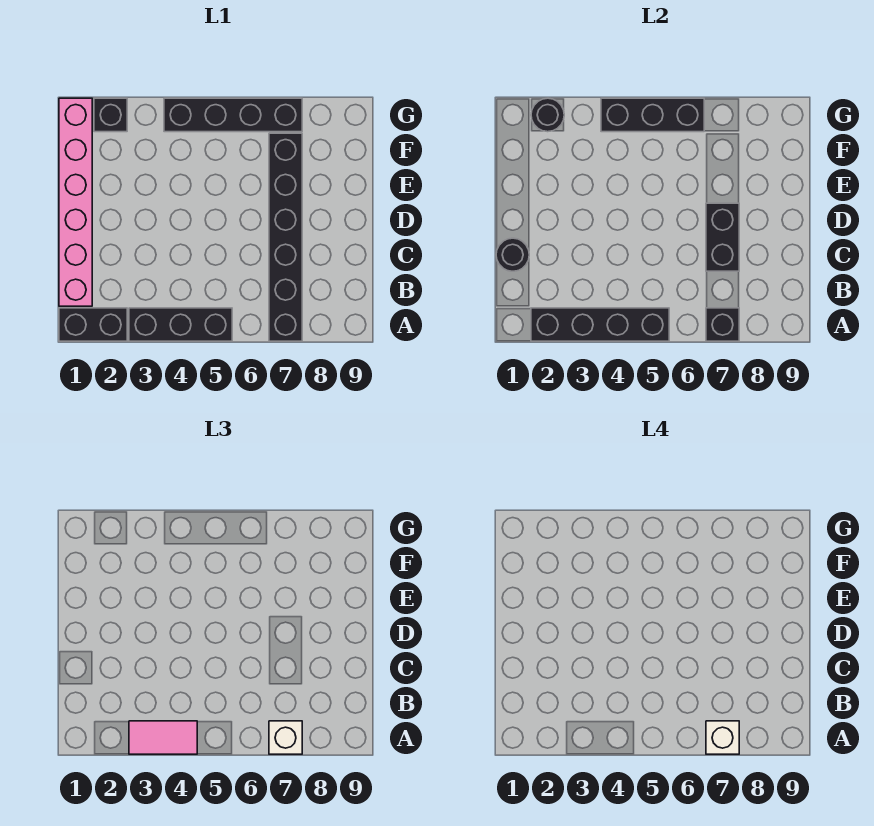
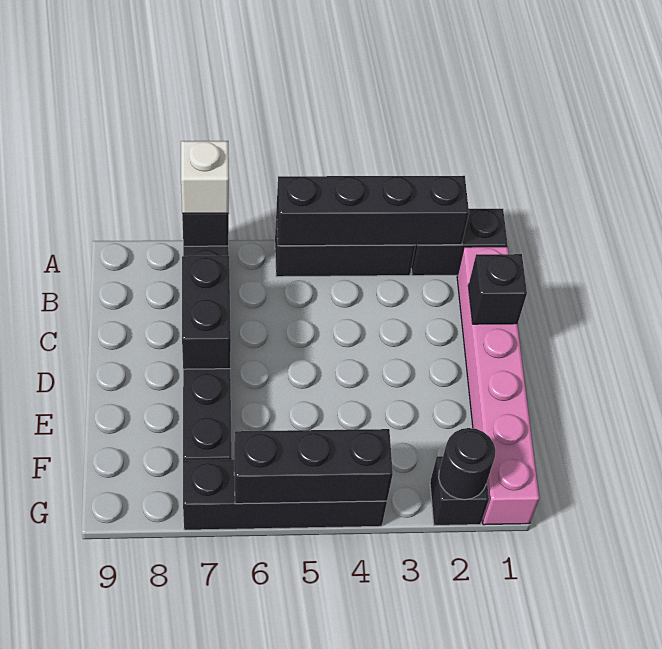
pink tile A3:A4 level 3 -> none
white brick A7 level 4 -> none
black round brick C1 level 2 -> black brick C1 level 2

